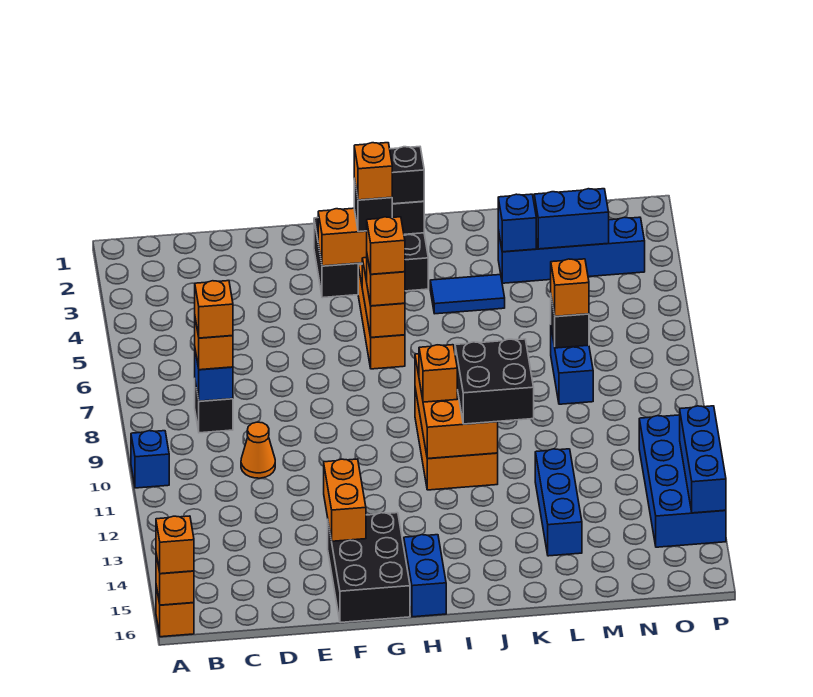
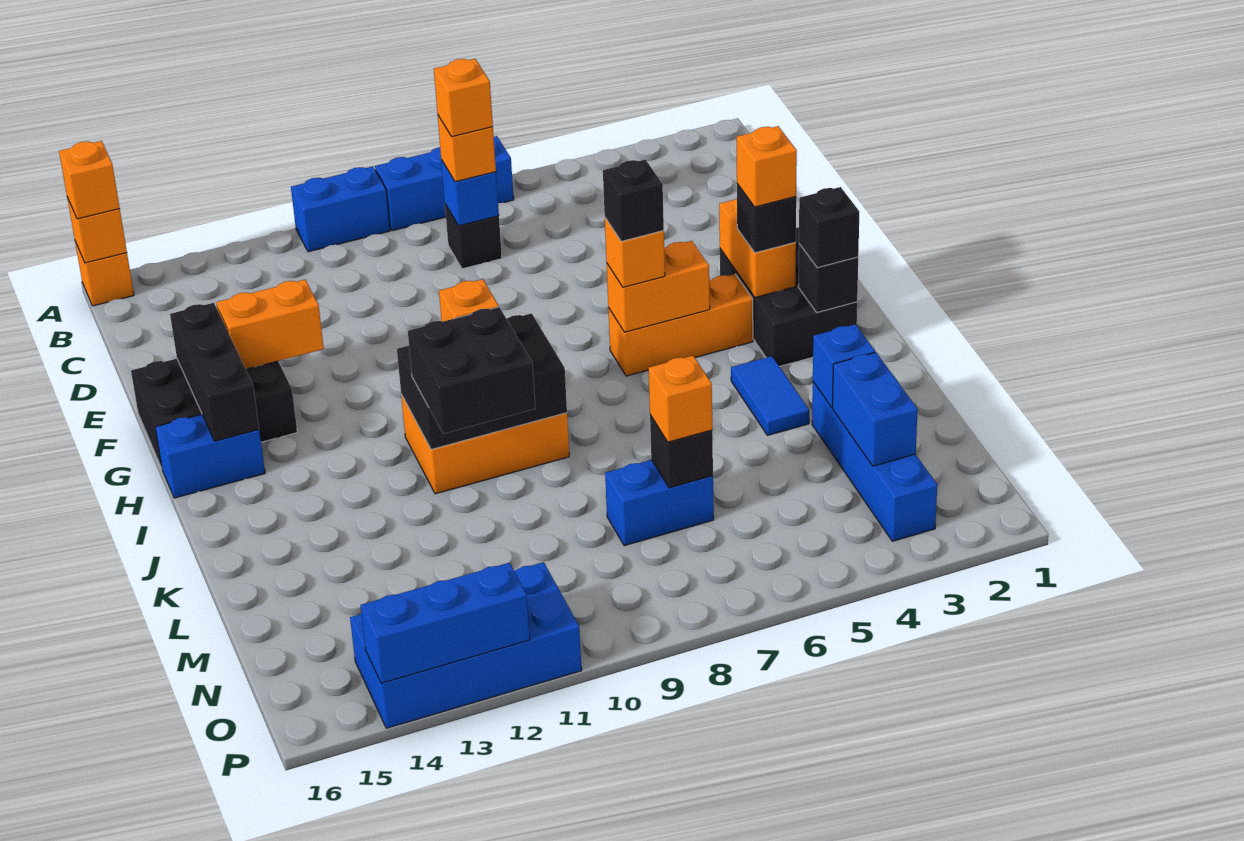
blue brick A10 level 1 -> blue brick A10:A11 level 1
orange cone D10 level 1 -> none
none -> black brick F15:H15 level 2
orange brick H6 level 4 -> black brick H6 level 4
orange brick I9:J11 level 2 -> black brick I9:J11 level 2
blue brick L12:L14 level 1 -> blue brick A7:A9 level 1

